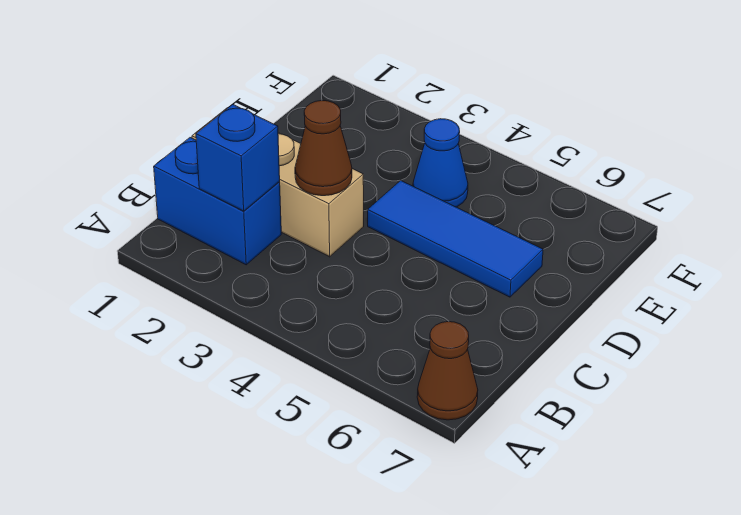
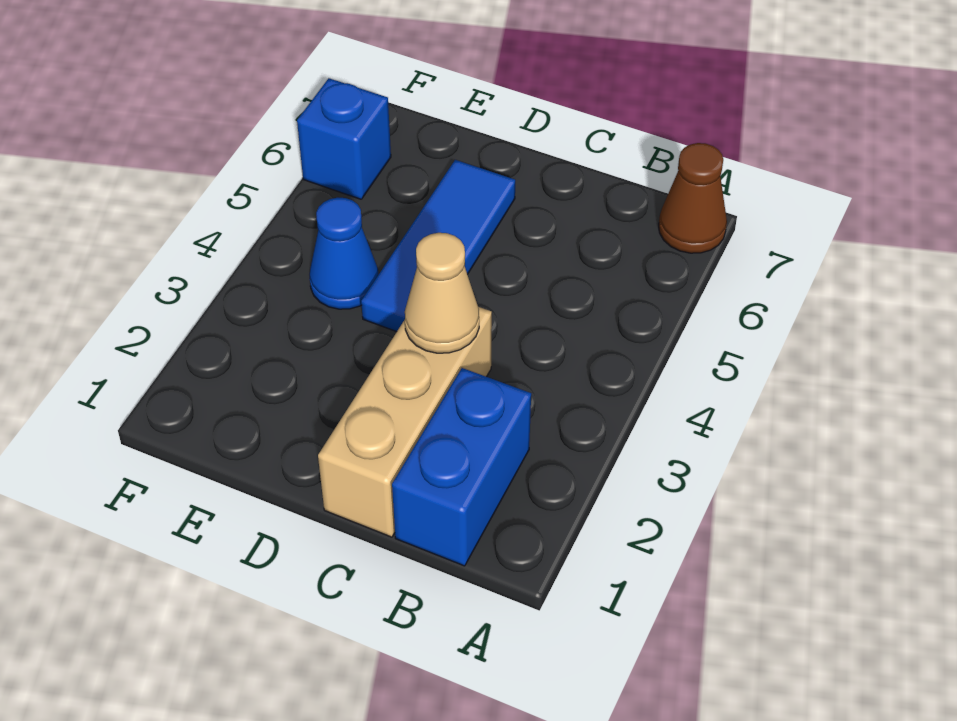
blue brick B2 level 2 -> blue brick F6 level 1
brown cone C3 level 2 -> tan cone C3 level 2

